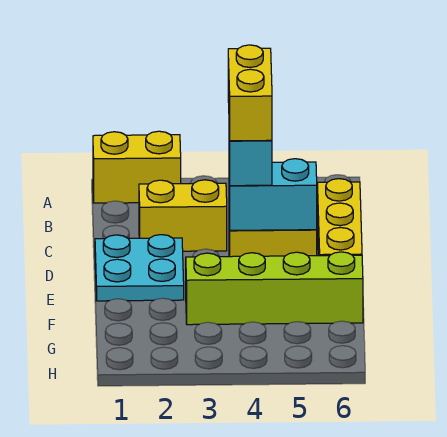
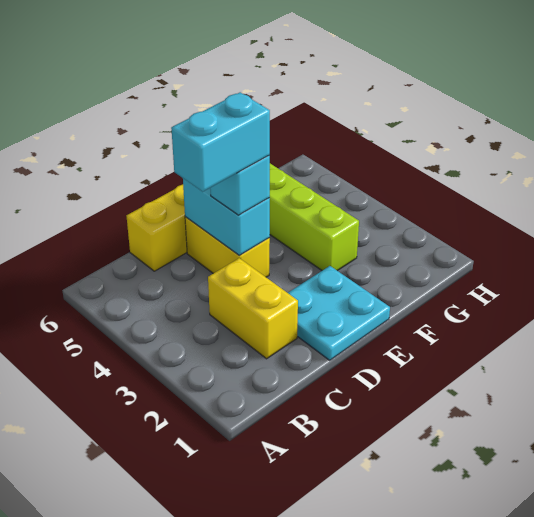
yellow brick A1:A2 level 1 -> none
yellow brick C4:D4 level 4 -> cyan brick C4:D4 level 4

